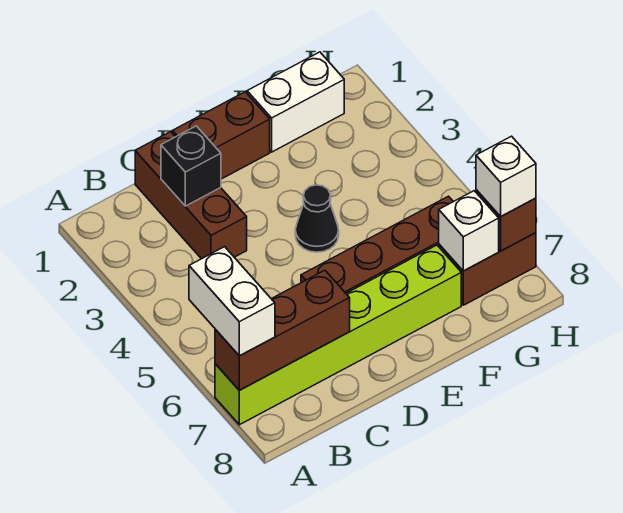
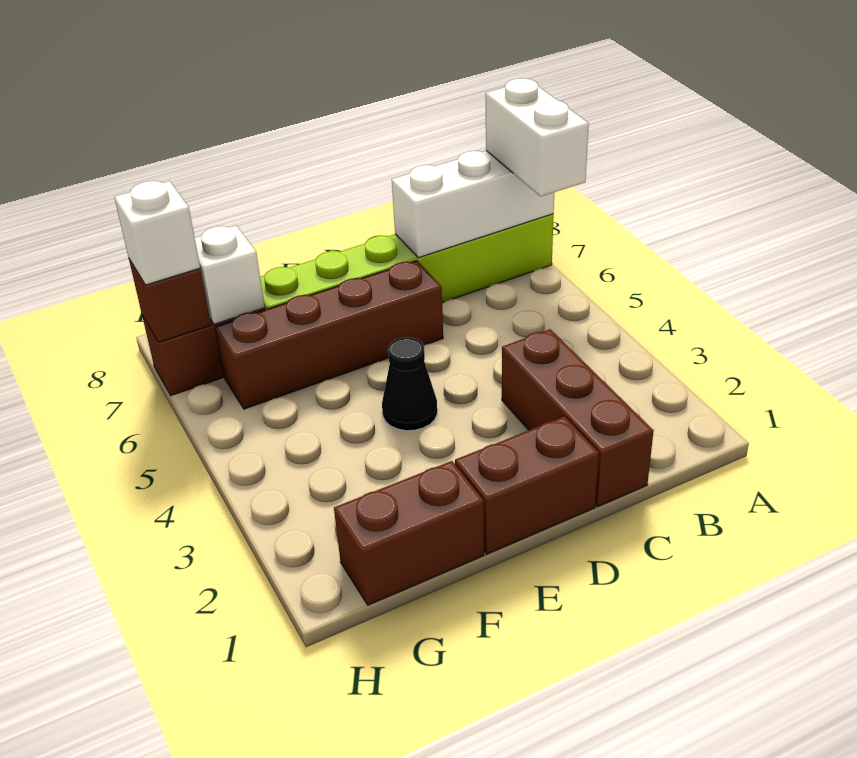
brown brick A7:C7 level 2 -> white brick A7:C7 level 2
black brick C2 level 2 -> none
white brick F1:G1 level 1 -> brown brick F1:G1 level 1

